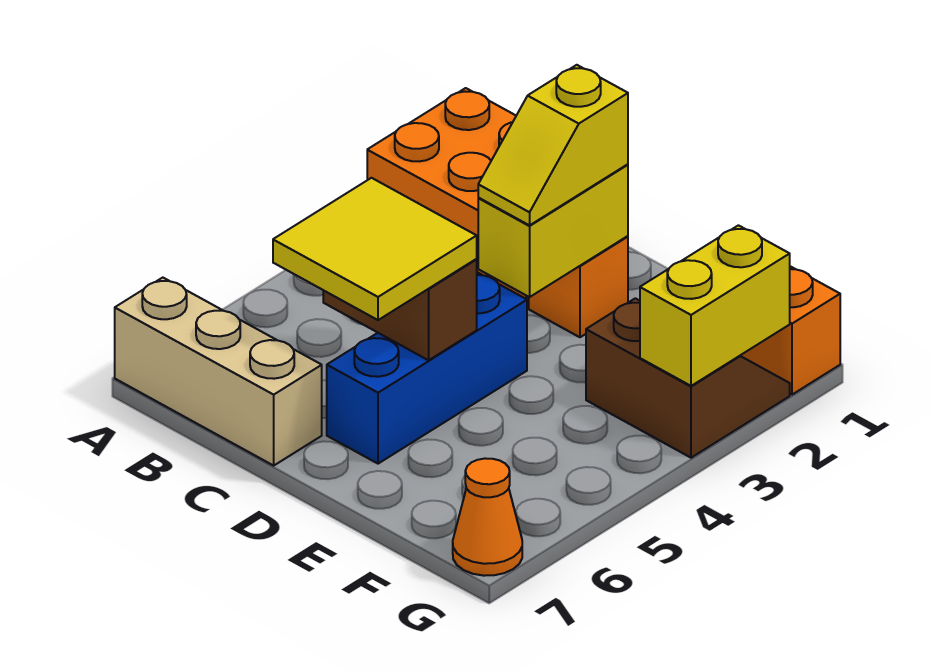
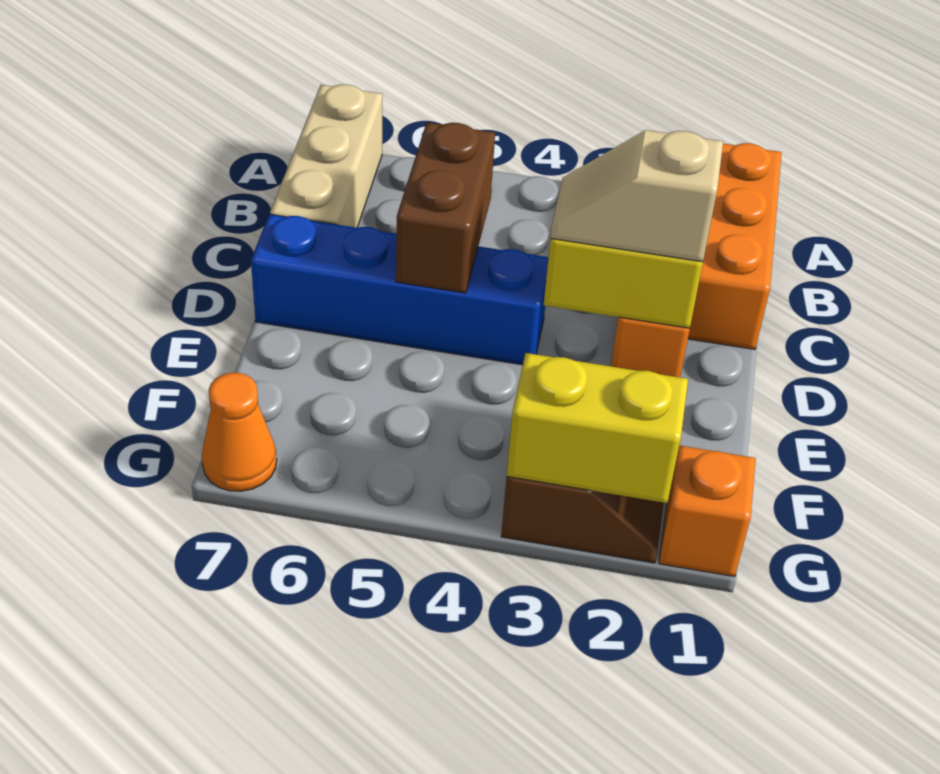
yellow tile C5:D6 level 3 -> none
yellow slope D2:D3 level 3 top 2 -> tan slope D2:D3 level 3 top 2
blue brick D4:D6 level 1 -> blue brick D4:D7 level 1

